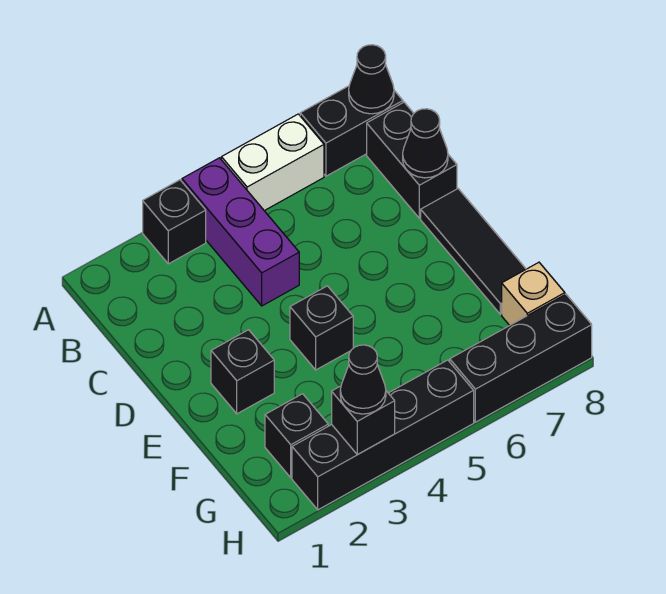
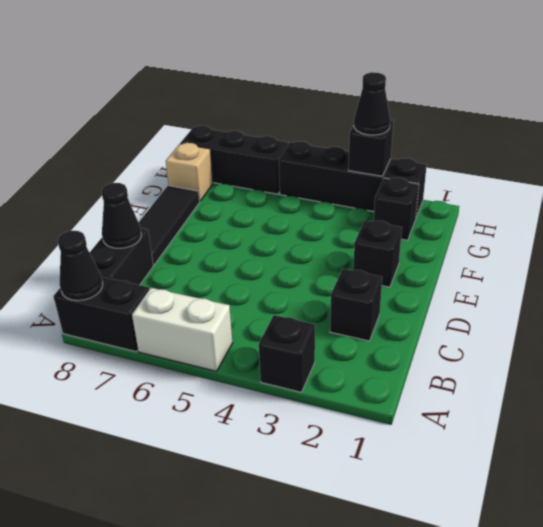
purple brick A4:C4 level 1 -> none
black brick E4 level 1 -> black brick C2 level 1

